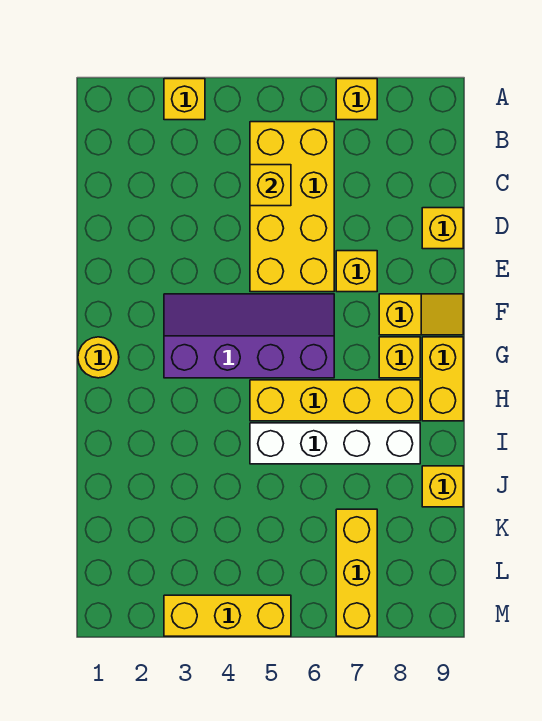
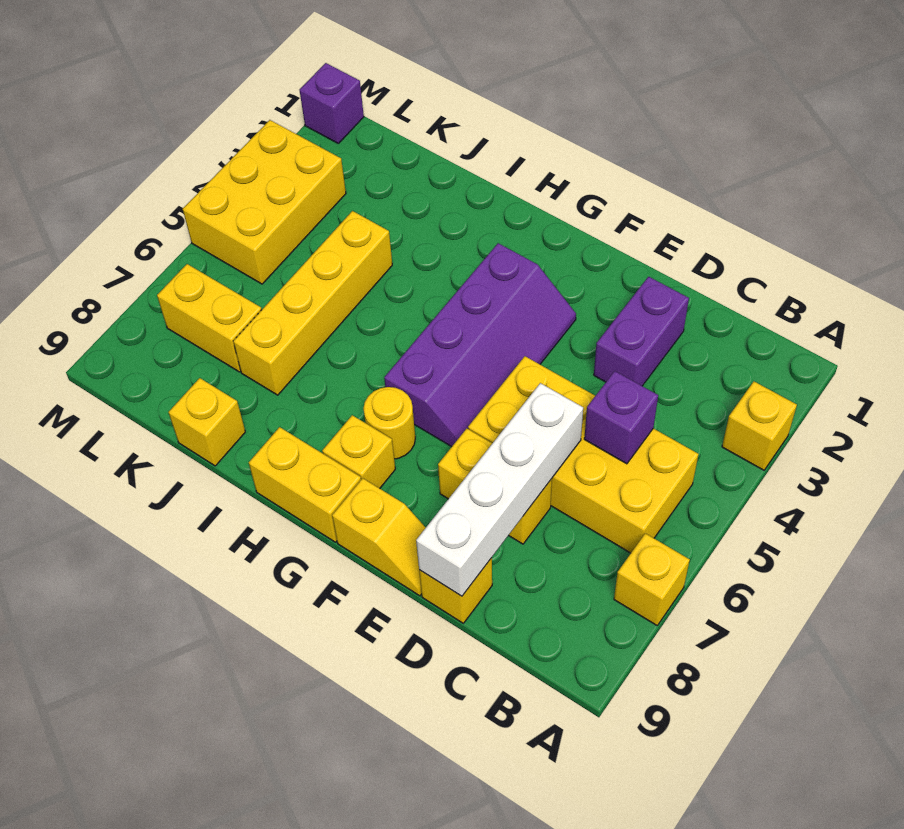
yellow brick C5 level 2 -> purple brick C5 level 2
none -> purple brick D2:D3 level 1
yellow brick E7 level 1 -> yellow brick D7:E7 level 1
yellow slope F8:F9 level 1 top 8 -> yellow slope E9:F9 level 1 top F
yellow round brick G1 level 1 -> yellow round brick G7 level 1
yellow brick H5:H8 level 1 -> yellow brick J4:J7 level 1
white brick I5:I8 level 1 -> white brick D6:D9 level 2
yellow brick K7:M7 level 1 -> yellow brick K7:L7 level 1
none -> purple brick M1 level 1
yellow brick M3:M5 level 1 -> yellow brick L3:M5 level 1

